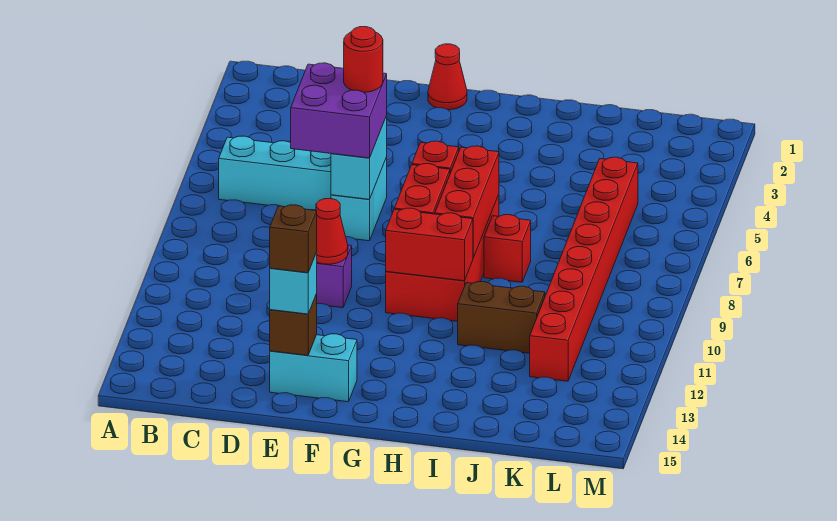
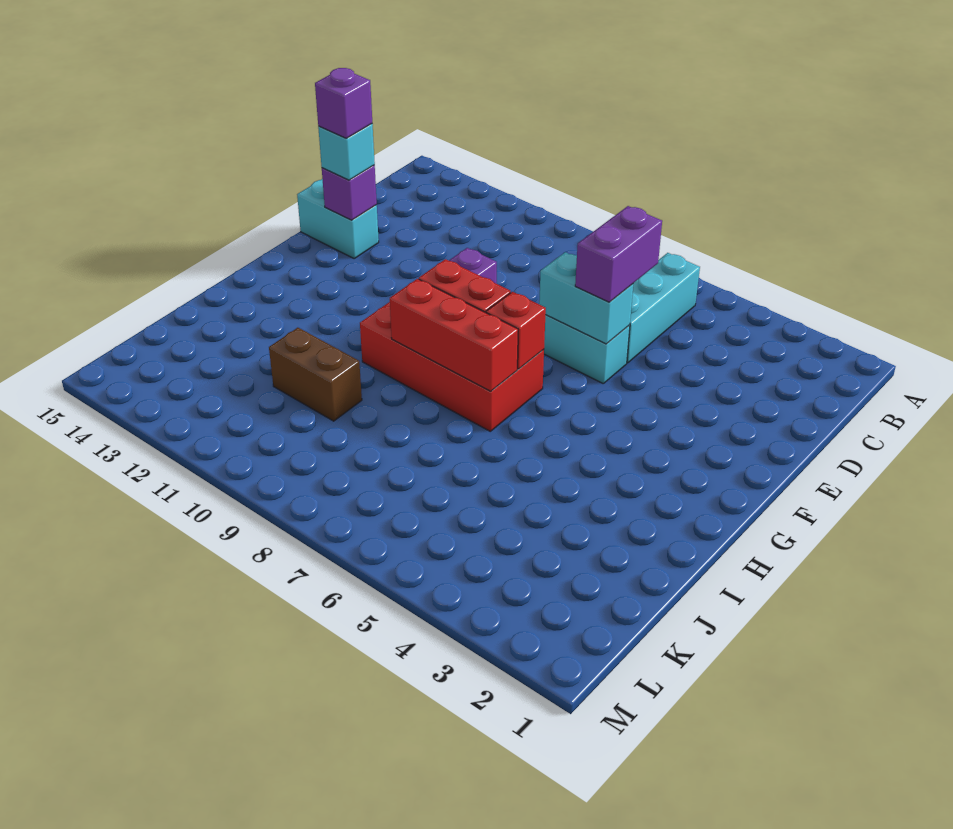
purple brick D6:E7 level 3 -> purple brick D6:E6 level 3
red round brick E6 level 4 -> none
red cone E10 level 2 -> none
cyan brick E14:F14 level 1 -> cyan brick E14:E15 level 1
brown brick E14 level 2 -> purple brick E14 level 2
brown brick E14 level 4 -> purple brick E14 level 4
red cone F1 level 1 -> none
red brick G10:H10 level 2 -> none
red brick I8 level 1 -> none
brown brick I11:J11 level 1 -> brown brick J10:J11 level 1
red brick K5:K12 level 1 -> none

